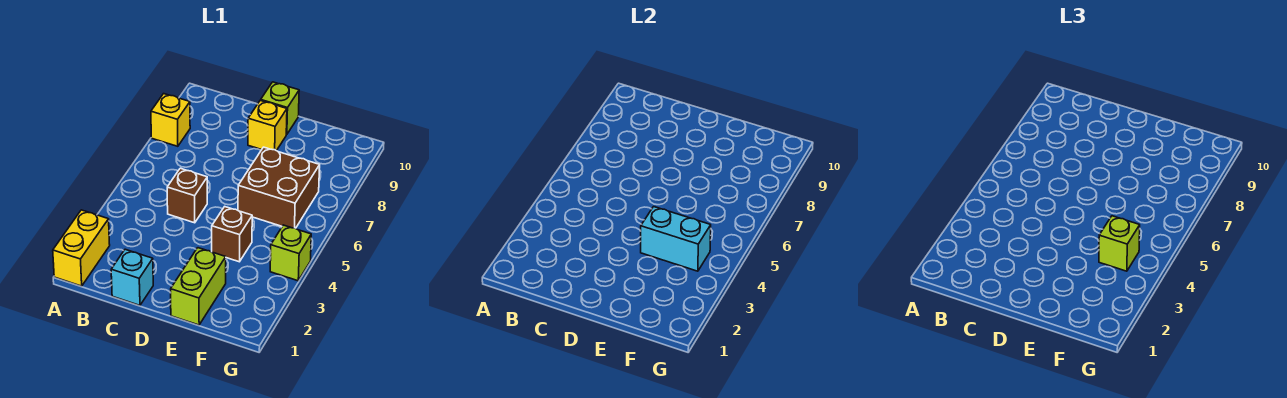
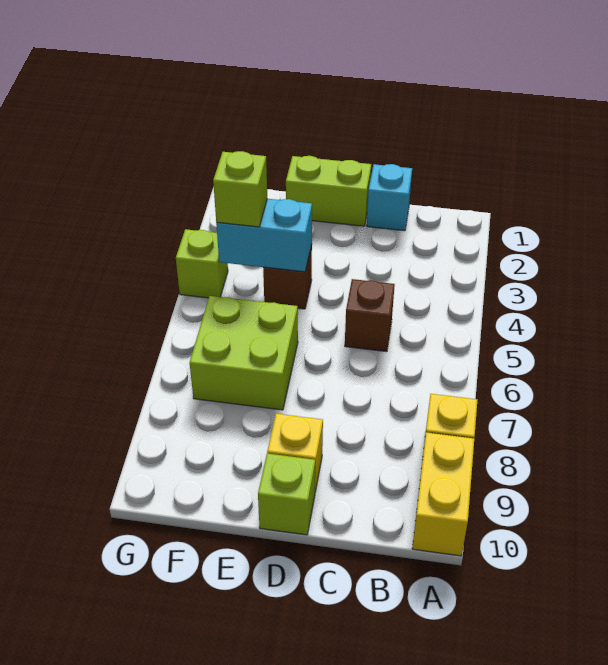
yellow brick A1:A2 level 1 -> yellow brick A9:A10 level 1
lime brick E1:E2 level 1 -> lime brick D1:E1 level 1
brown brick E6:F7 level 1 -> lime brick E6:F7 level 1

